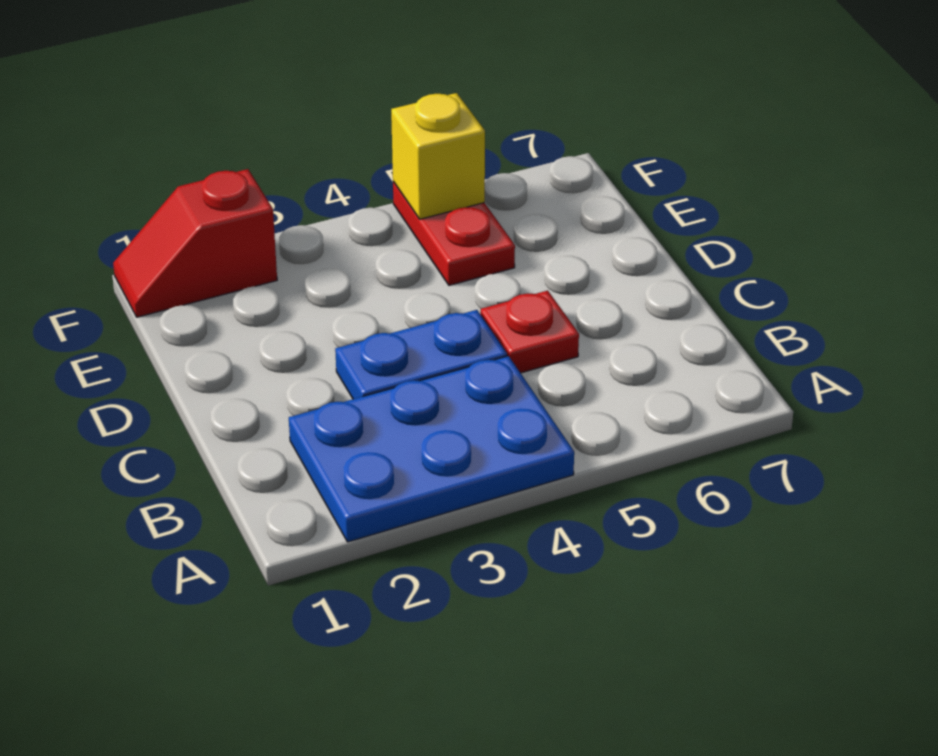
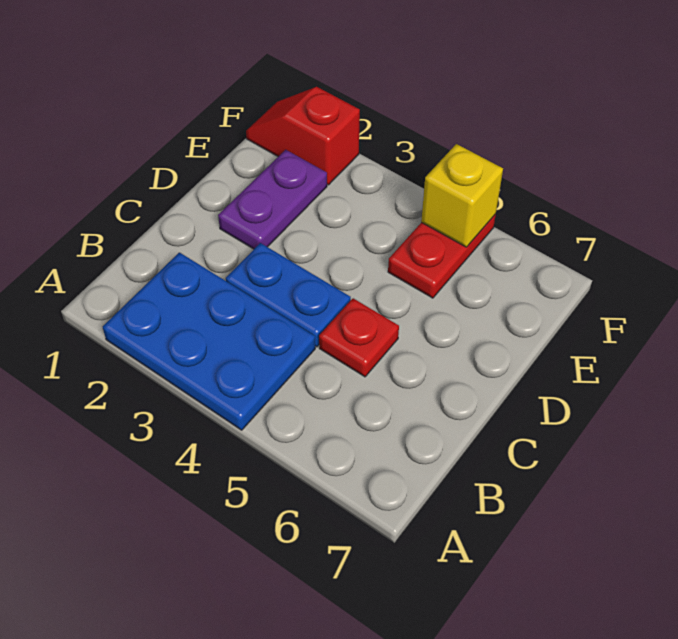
none -> purple plate D2:E2 level 1

